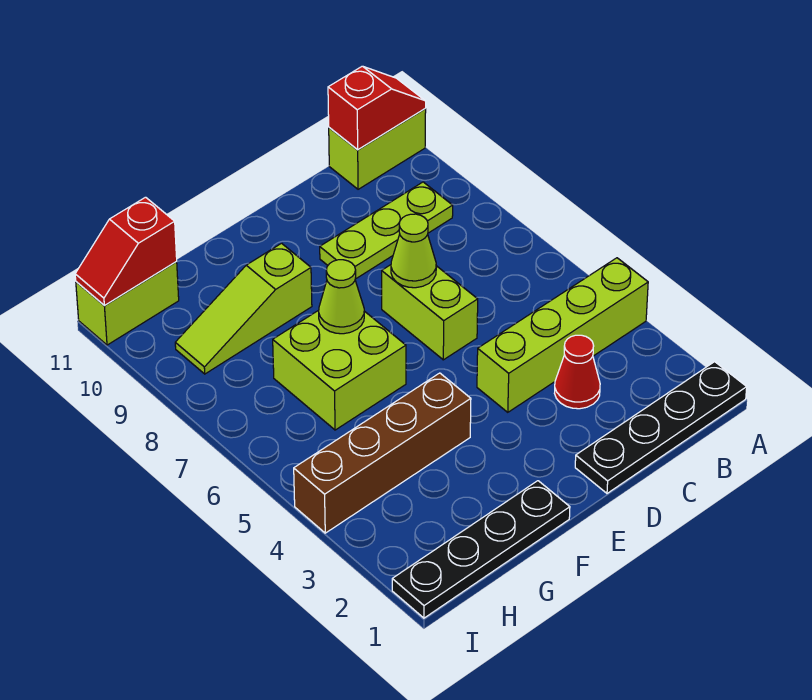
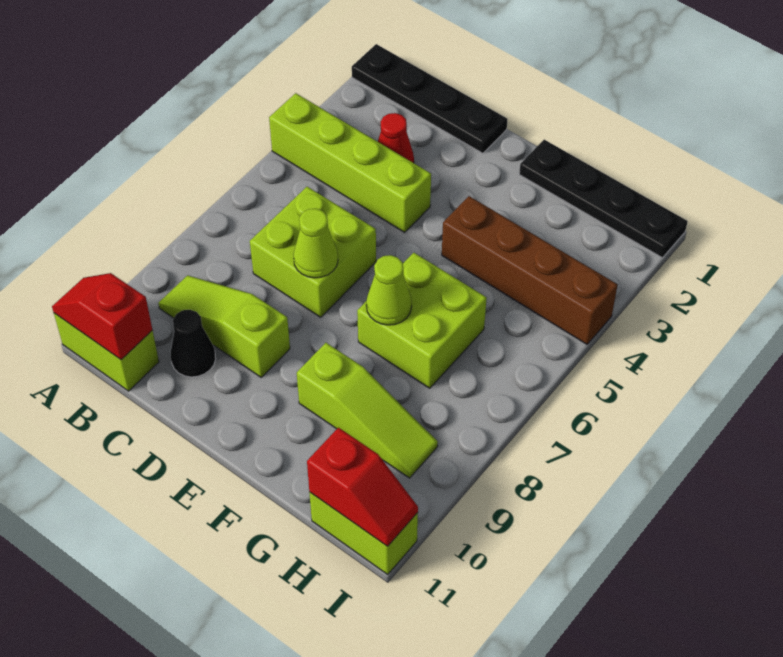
lime plate B9:D9 level 1 -> lime slope B9:D9 level 1 top D
none -> black cone C10 level 1
lime brick D6:D7 level 1 -> lime brick C6:D7 level 1

